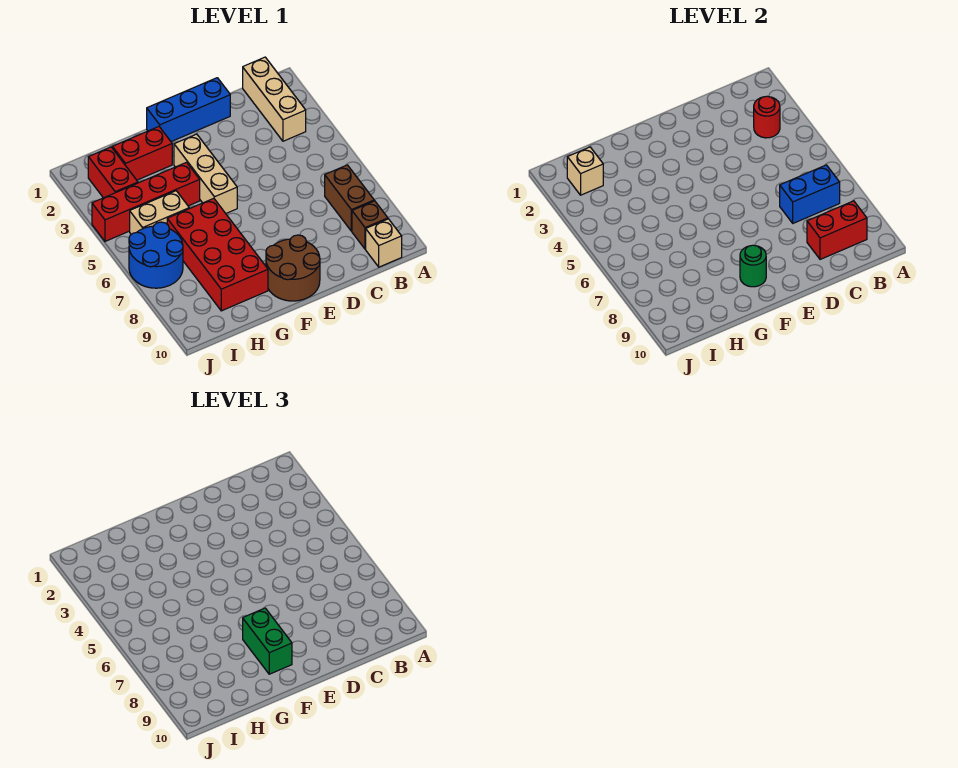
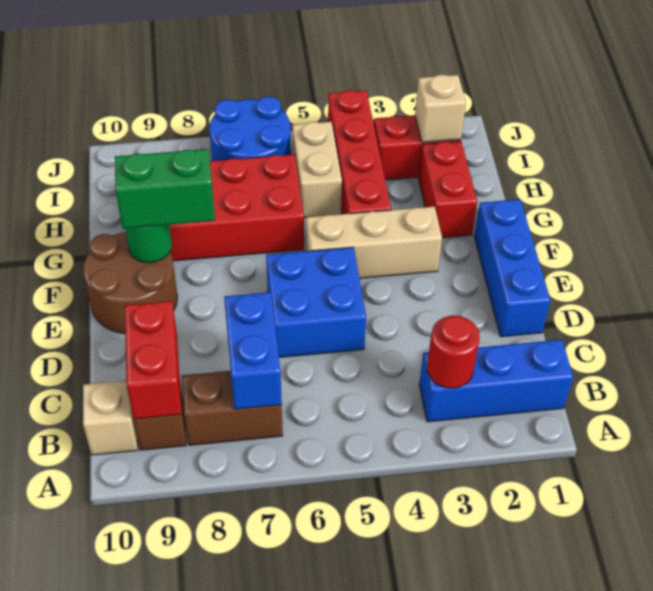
tan brick B1:B3 level 1 -> blue brick B1:B3 level 1
none -> blue brick D5:E6 level 1

